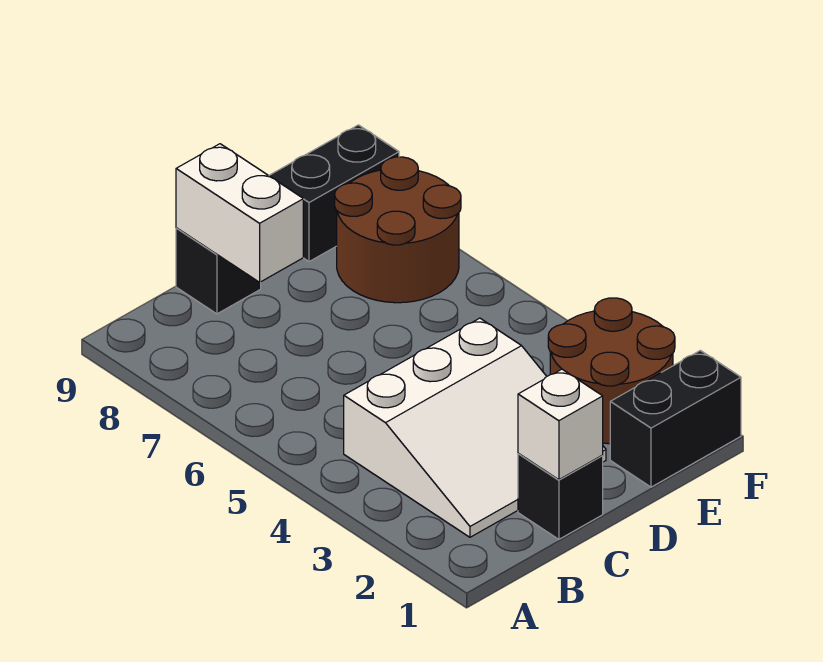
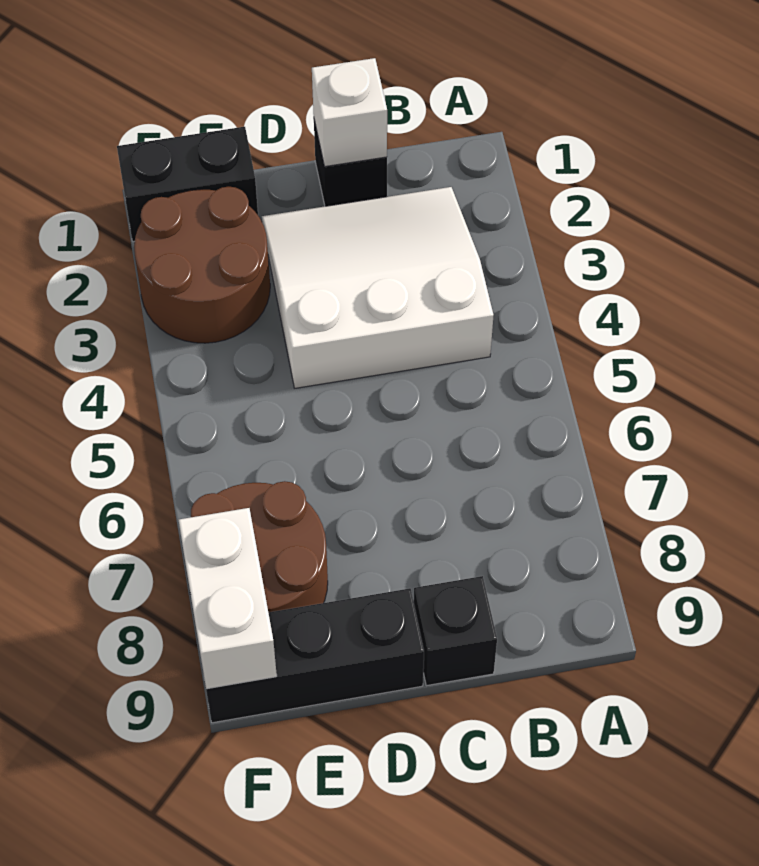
white brick C8:C9 level 2 -> white brick F8:F9 level 2
black brick E9:F9 level 1 -> black brick D9:F9 level 1

